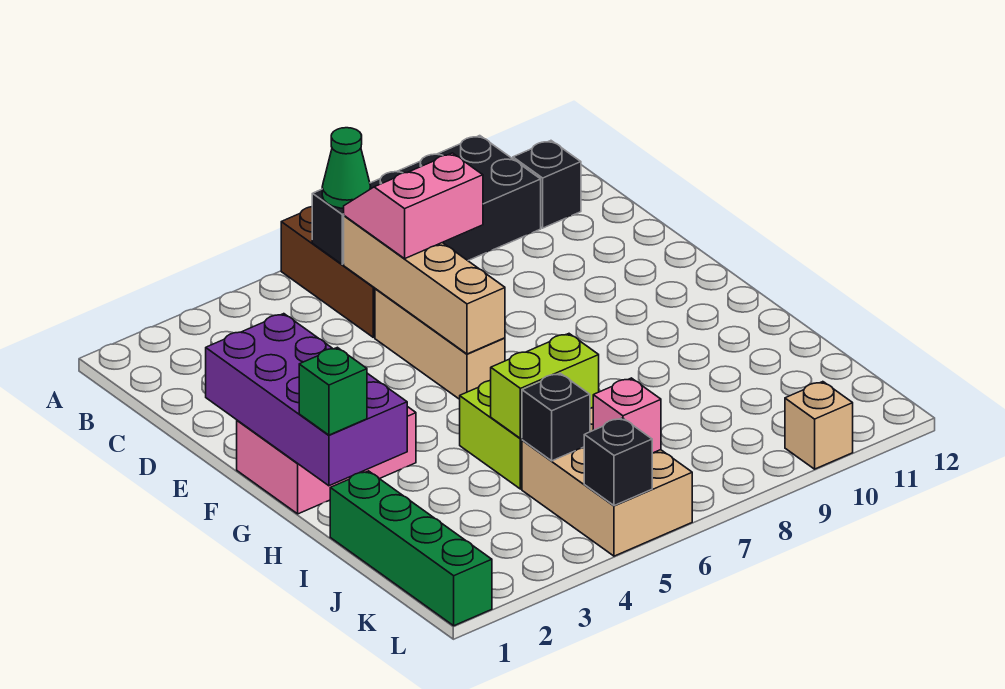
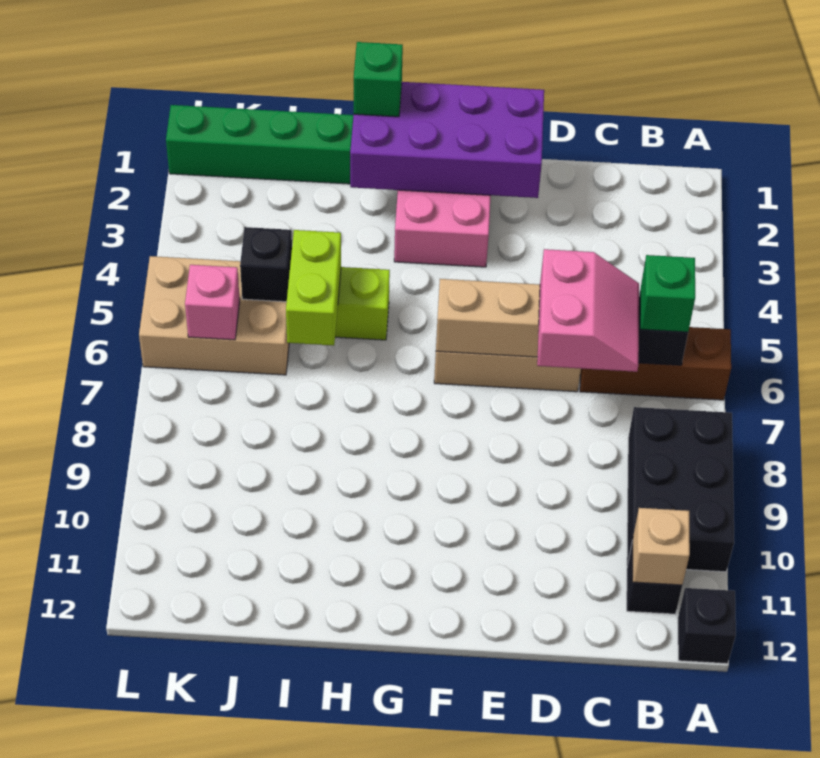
green cone B6 level 3 -> green brick B6 level 3
black brick L5 level 2 -> black brick A12 level 1
tan brick L10 level 1 -> tan brick B11 level 2

